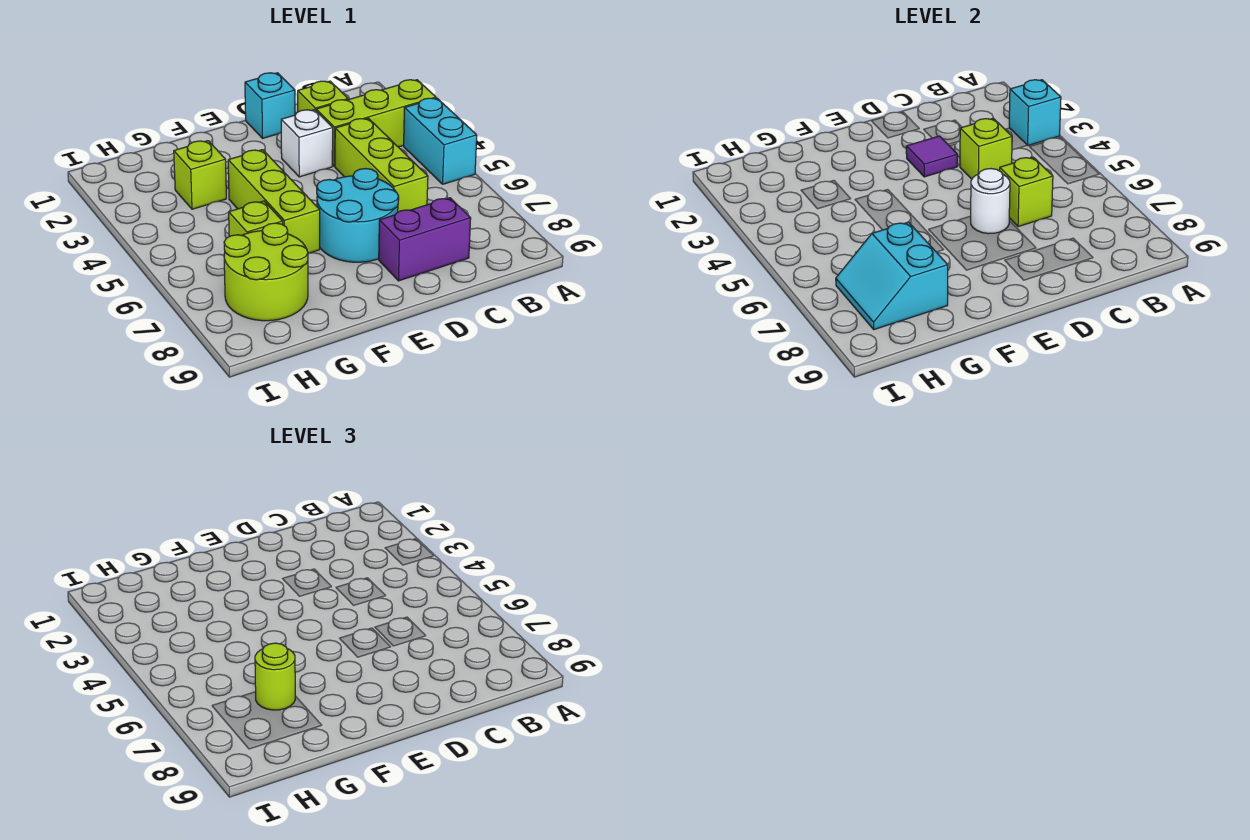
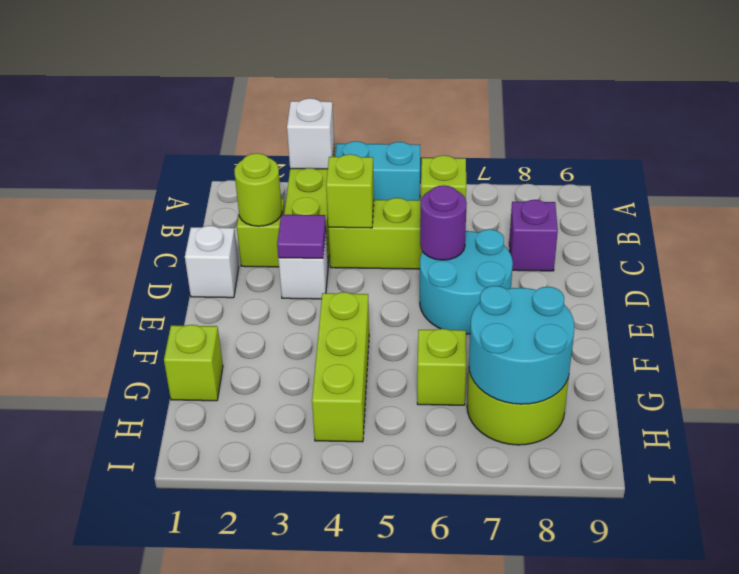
cyan brick A3 level 2 -> white brick A3 level 2
purple brick C8:D8 level 1 -> purple brick C8 level 1
cyan brick D1 level 1 -> white brick D1 level 1
white round brick D6 level 2 -> purple round brick D6 level 2
lime brick F4:F6 level 1 -> lime brick F4:H4 level 1
lime brick G3 level 1 -> lime brick G1 level 1
cyan slope G7:H8 level 2 top G -> cyan round brick G7:H8 level 2
lime round brick G7 level 3 -> lime round brick C2 level 2

